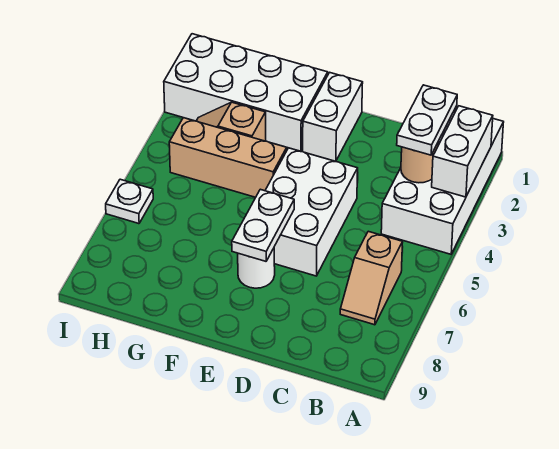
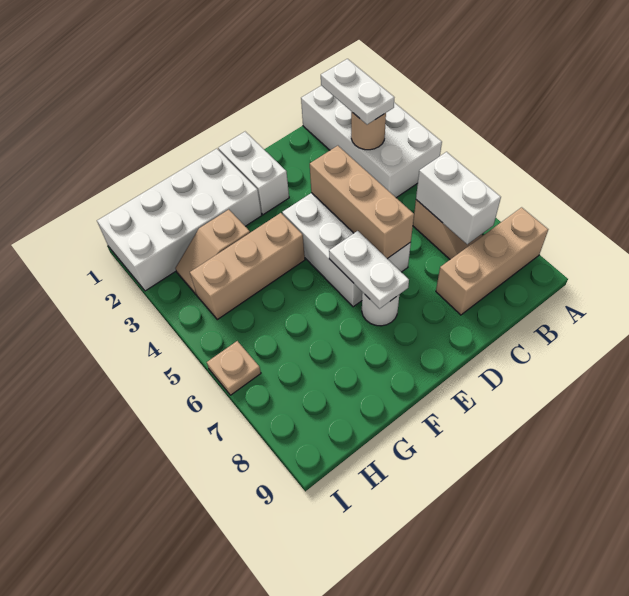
white brick A2:A3 level 2 -> white brick B6:B7 level 2
none -> tan brick A8:C8 level 1
none -> tan brick D4:D6 level 2
white plate I6 level 1 -> tan plate I6 level 1

